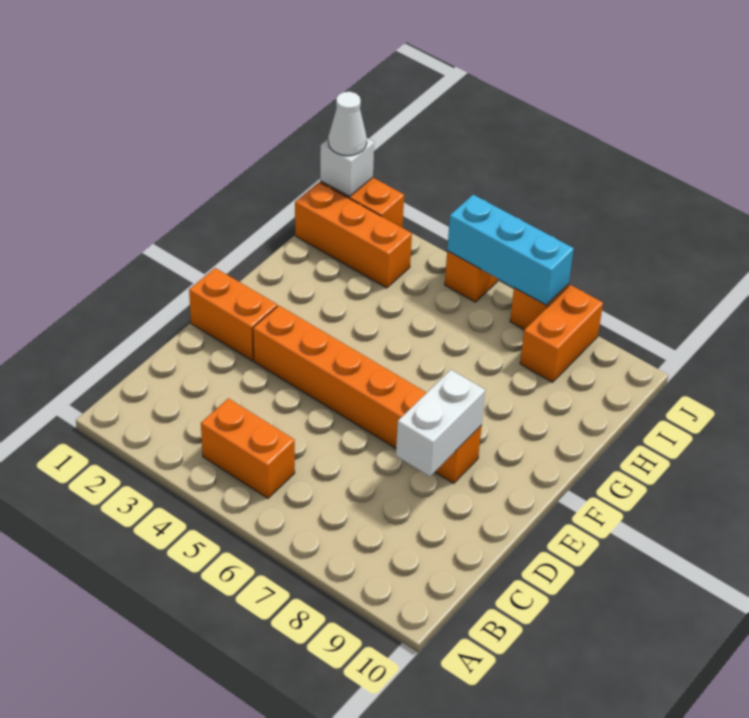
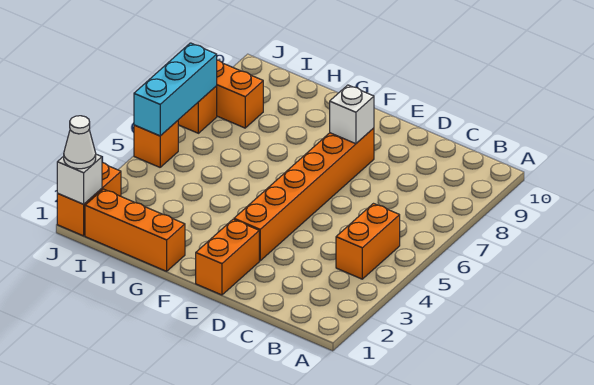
white brick D8:E8 level 2 -> white brick E8 level 2
orange brick I1:I3 level 1 -> orange brick G1:I1 level 1

